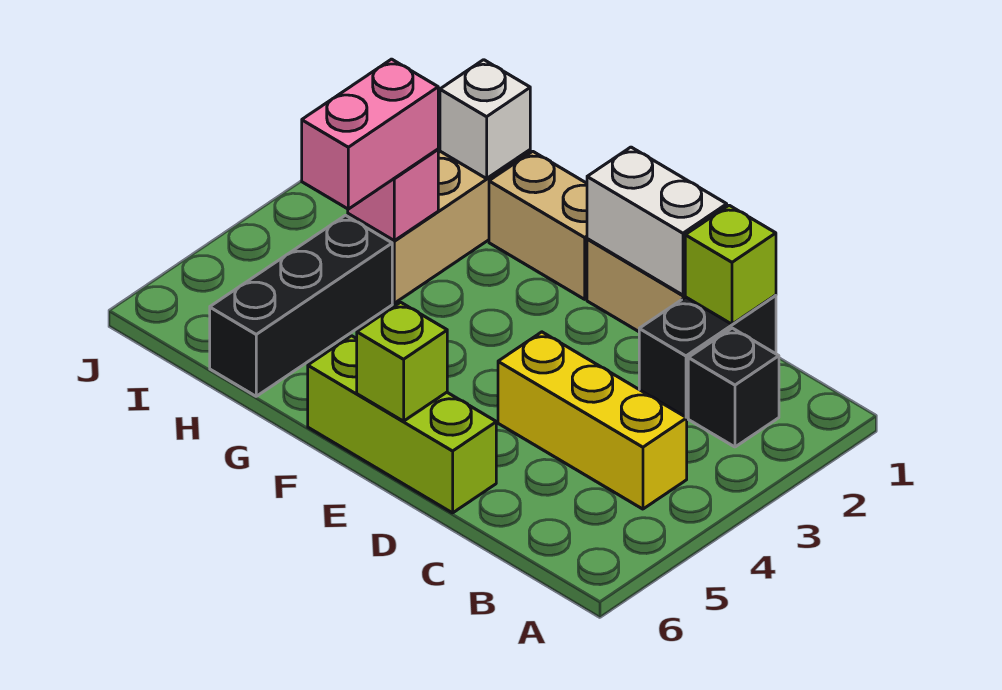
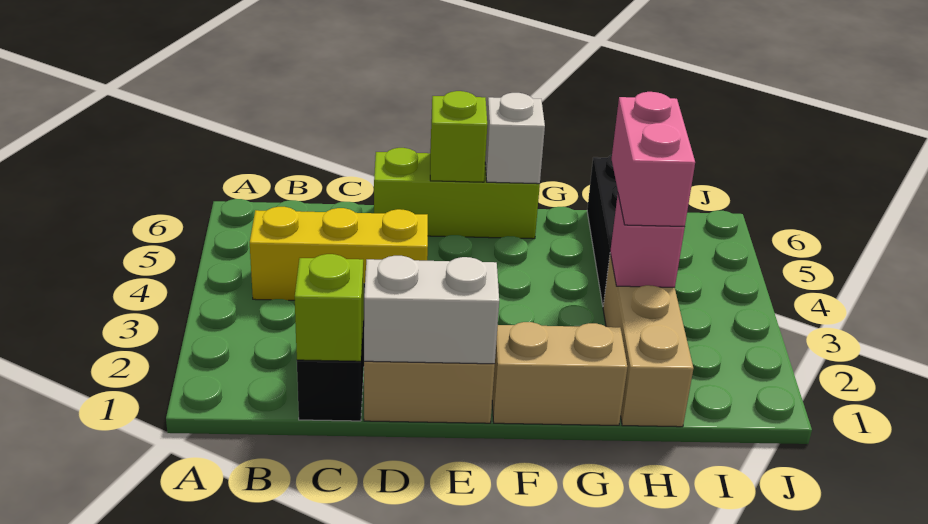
black brick B2 level 1 -> none
white brick H1 level 2 -> white brick F6 level 2

